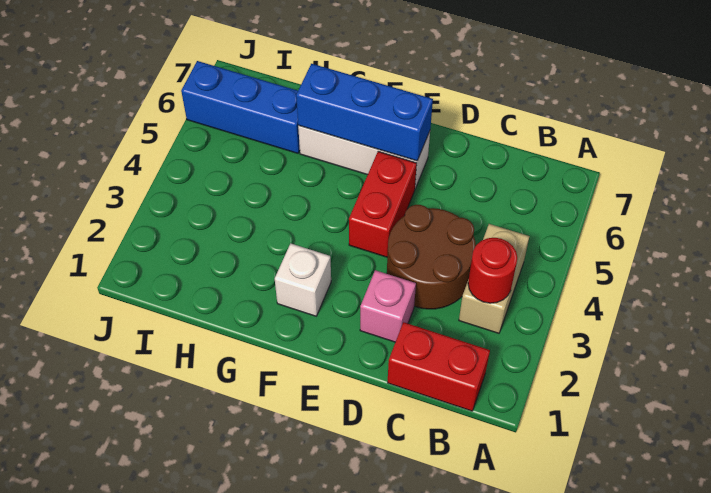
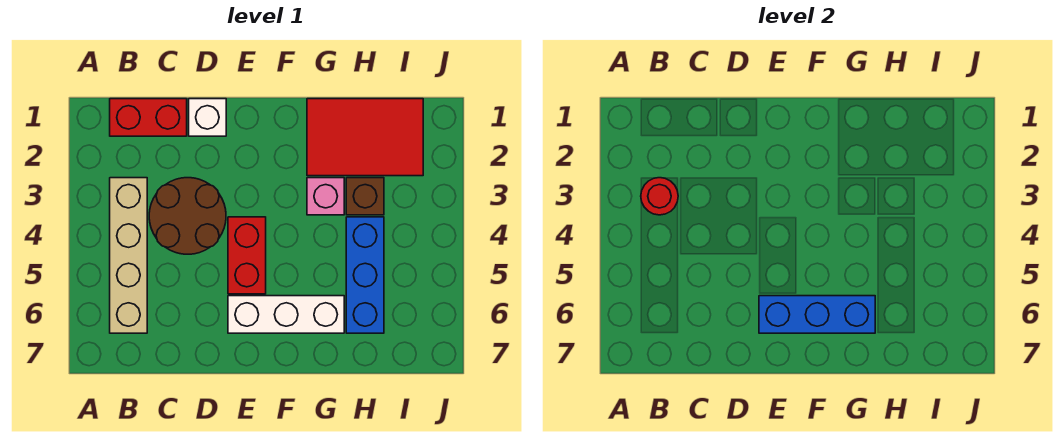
tan brick B3:B4 level 1 -> tan brick B3:B6 level 1
pink brick D2 level 1 -> pink brick G3 level 1
white brick F2 level 1 -> white brick D1 level 1
none -> red tile G1:I2 level 1
none -> brown brick H3 level 1
blue brick H6:J6 level 1 -> blue brick H4:H6 level 1

